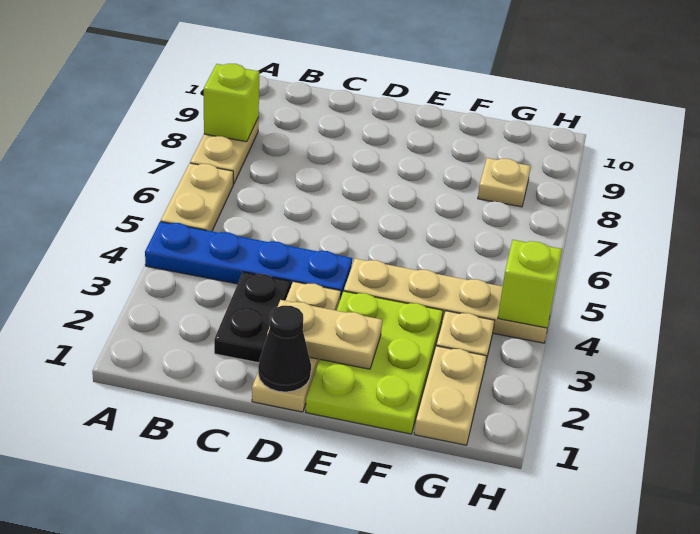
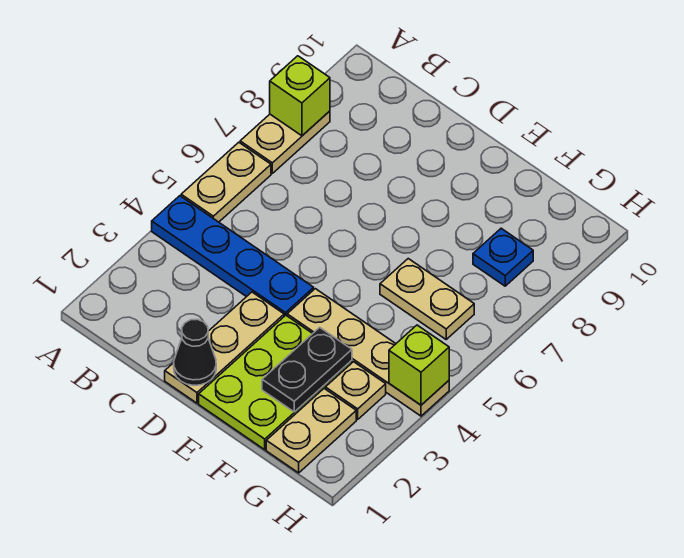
black plate C2:C3 level 1 -> black plate F2:F3 level 2
tan plate D2:E2 level 2 -> tan plate F6:G6 level 1
tan plate G8 level 1 -> blue plate G8 level 1

